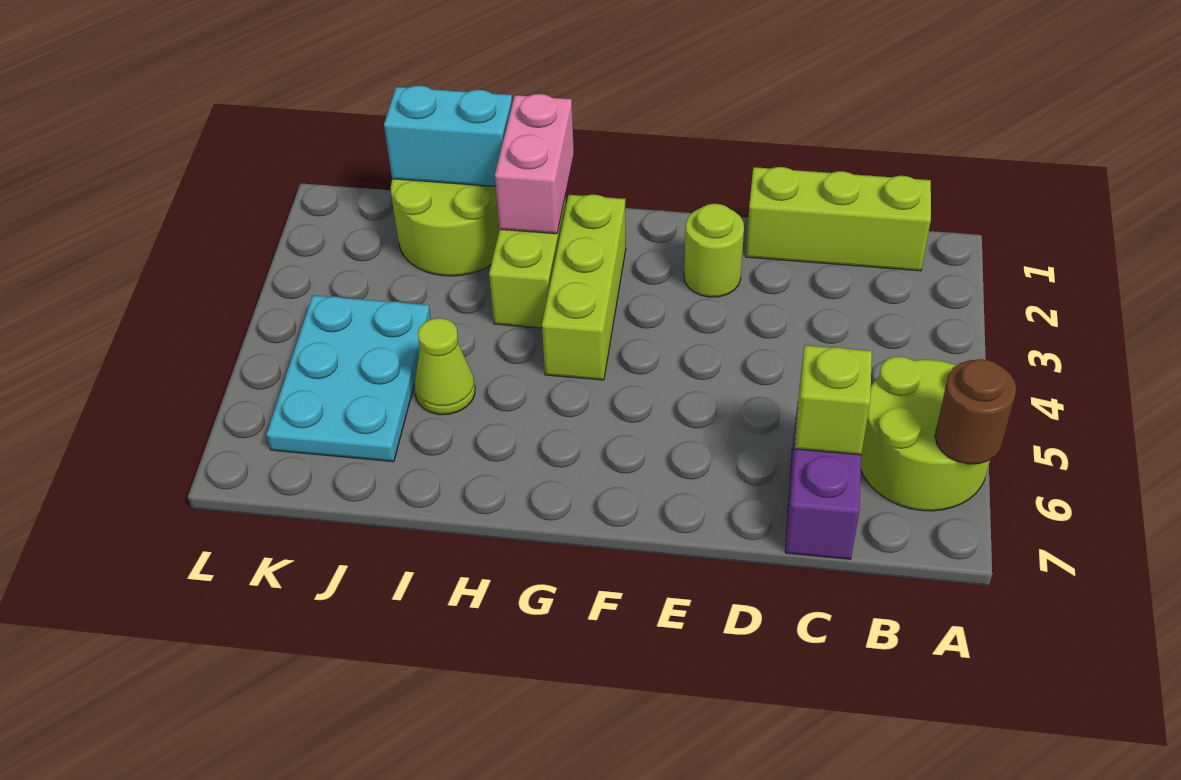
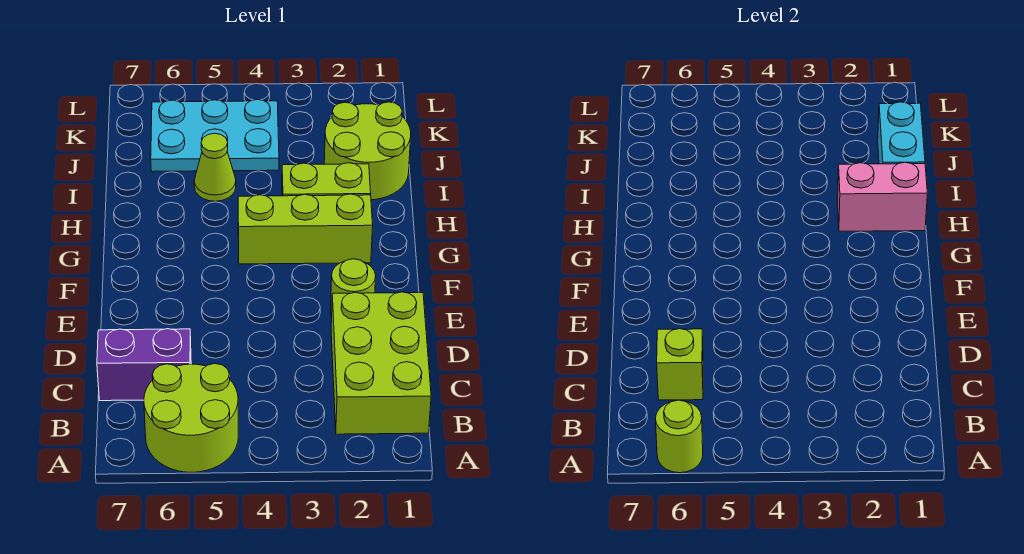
brown round brick A6 level 2 -> lime round brick A6 level 2
lime brick B1:D1 level 1 -> lime brick B1:D2 level 1

